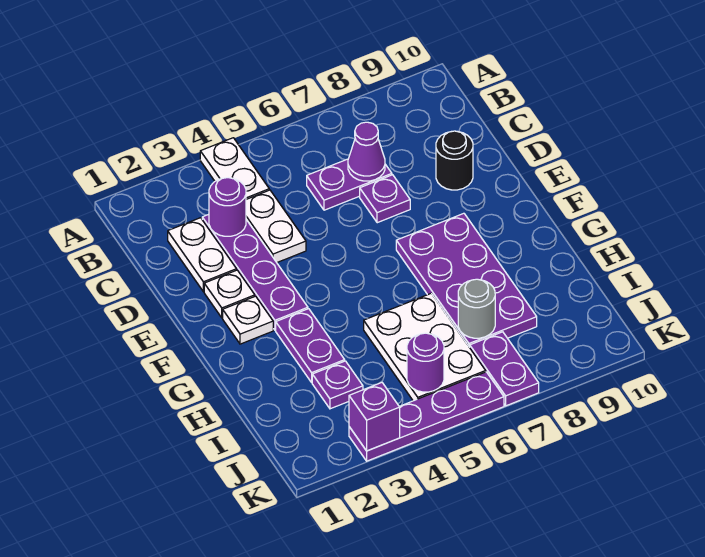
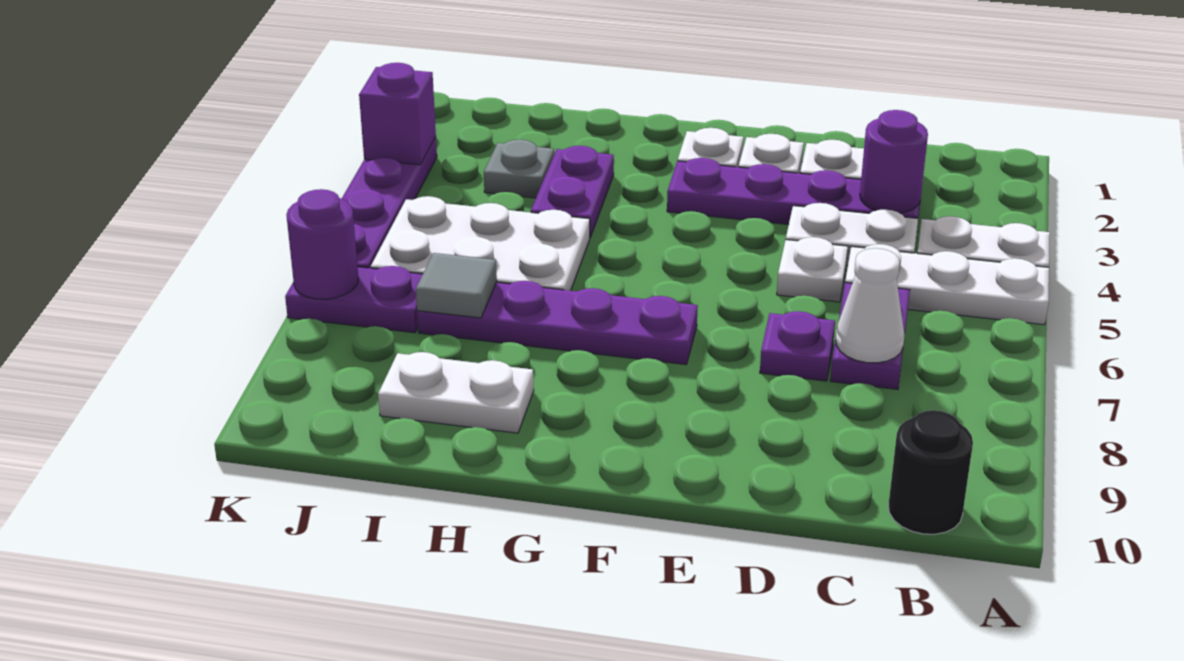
none -> white plate A5:C5 level 1
purple cone C7 level 2 -> white cone C7 level 2
none -> white plate D5 level 1
black round brick D9 level 1 -> black round brick B10 level 1
purple plate F7:I8 level 1 -> purple plate F7:I7 level 1
purple plate G3:H3 level 1 -> purple plate H3:H4 level 1
none -> white plate H9:I9 level 1
purple plate I3 level 1 -> grey plate I3 level 1
grey round brick I7 level 2 -> grey tile I7 level 2
purple round brick J5 level 2 -> purple round brick K7 level 2

